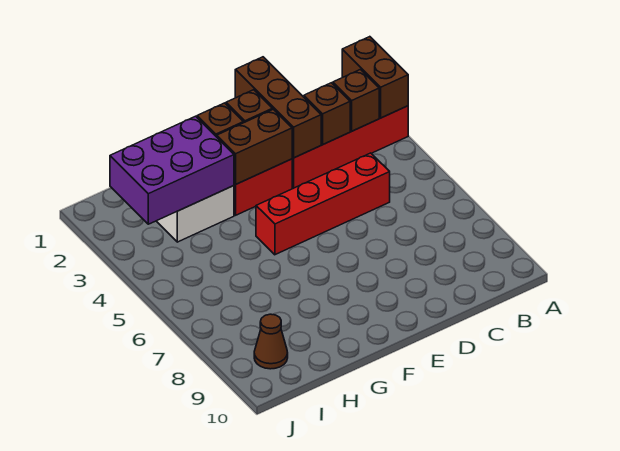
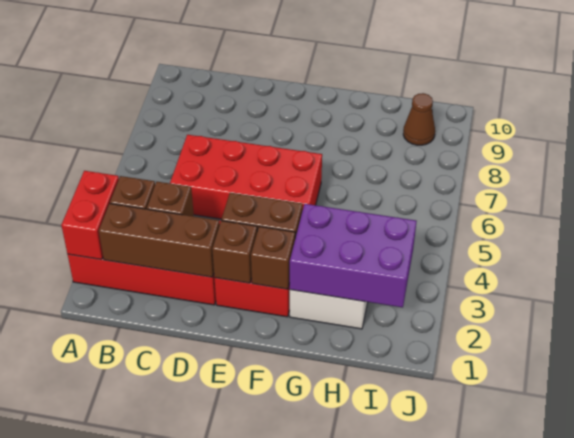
brown brick A2:A3 level 2 -> red brick A2:A3 level 2
red brick C5:F5 level 1 -> red brick C5:F6 level 1
brown brick D1:D3 level 2 -> brown brick B2:D2 level 2

